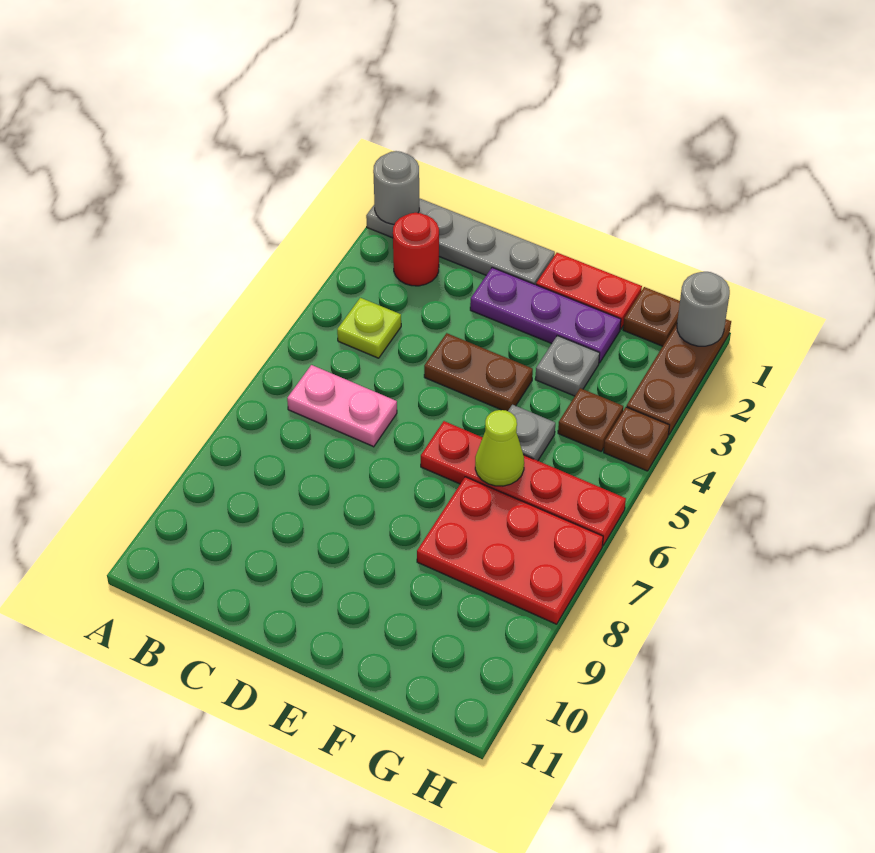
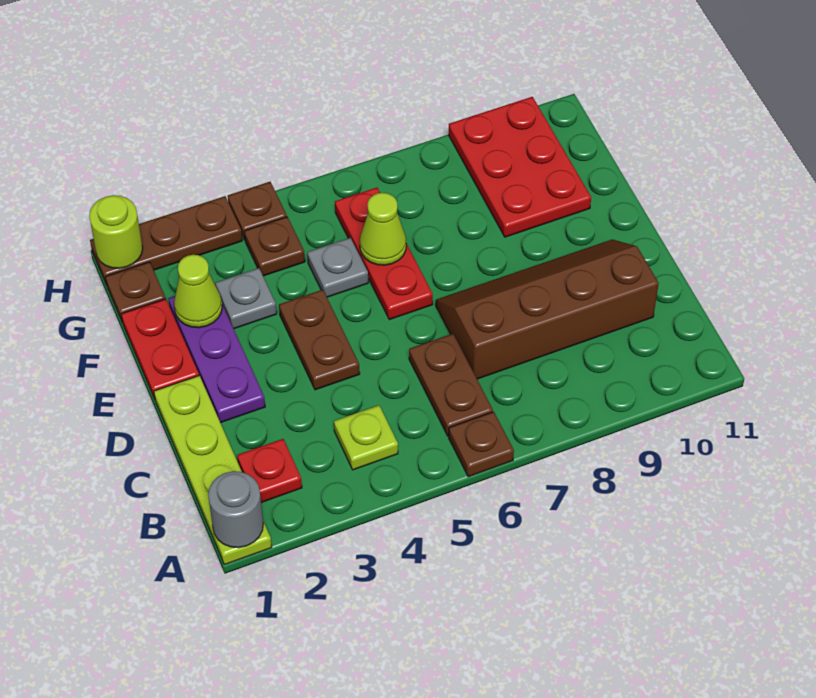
grey plate A1:D1 level 1 -> lime plate A1:D1 level 1
none -> brown plate A6 level 1
red round brick B2 level 1 -> red plate B2 level 1
pink plate B6:C6 level 1 -> brown plate B6:C6 level 1
none -> brown slope C7:D10 level 1 top C
red plate E6:H6 level 1 -> red plate E6:G6 level 1
none -> lime cone F2 level 2
red plate F7:H8 level 1 -> red plate F9:H10 level 1
grey round brick H1 level 2 -> lime round brick H1 level 2

